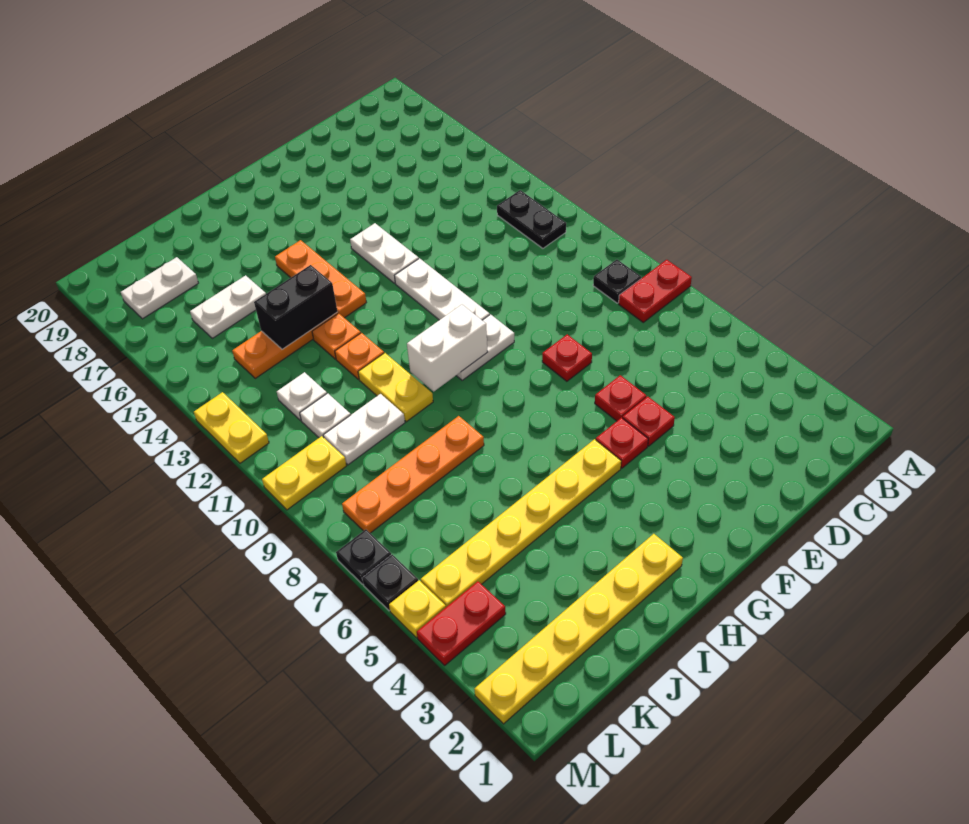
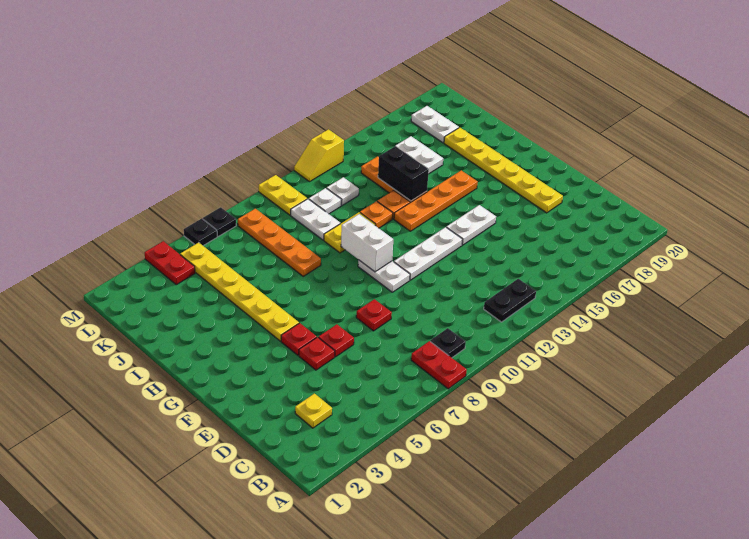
yellow plate H2:M2 level 1 -> yellow plate E18:J18 level 1
orange plate H14:H16 level 1 -> orange plate H13:H16 level 1
yellow plate M5 level 1 -> yellow plate C3 level 1
yellow plate M12:M13 level 1 -> yellow slope M12:M13 level 1 top 13

